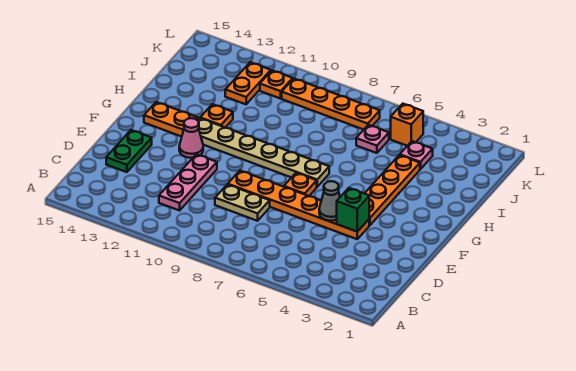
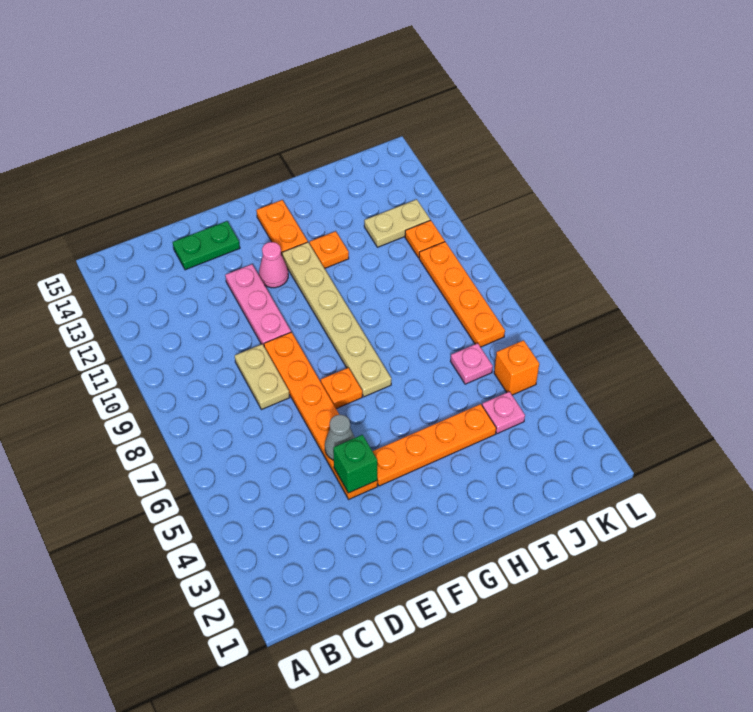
pink plate C11:E11 level 1 -> pink plate E10:E12 level 1
orange plate J12:K12 level 1 -> tan plate J12:K12 level 1

